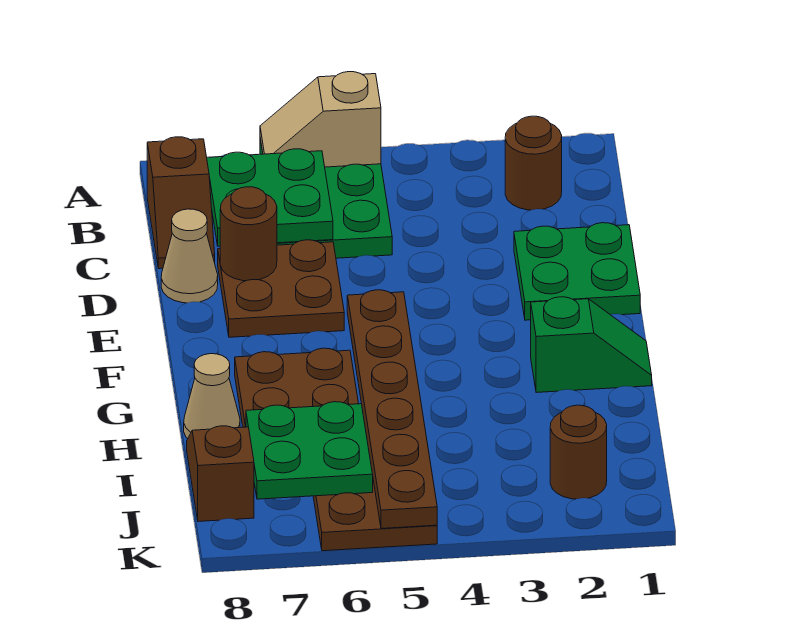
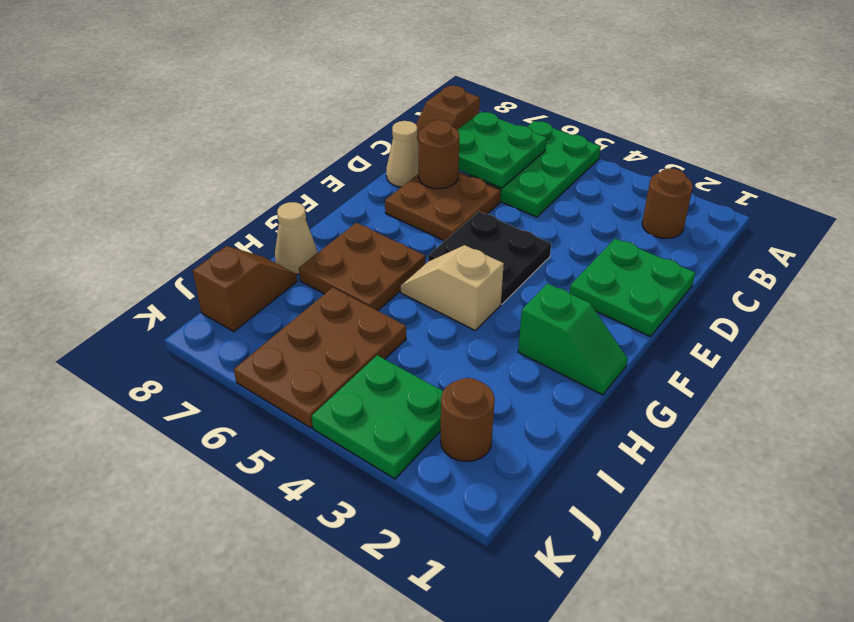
tan slope A5:A6 level 2 top 5 -> tan slope G4:G5 level 1 top 4
none -> black plate E4:F5 level 1
brown plate F5:K5 level 2 -> none
green plate I6:J7 level 2 -> green plate J3:K4 level 1

